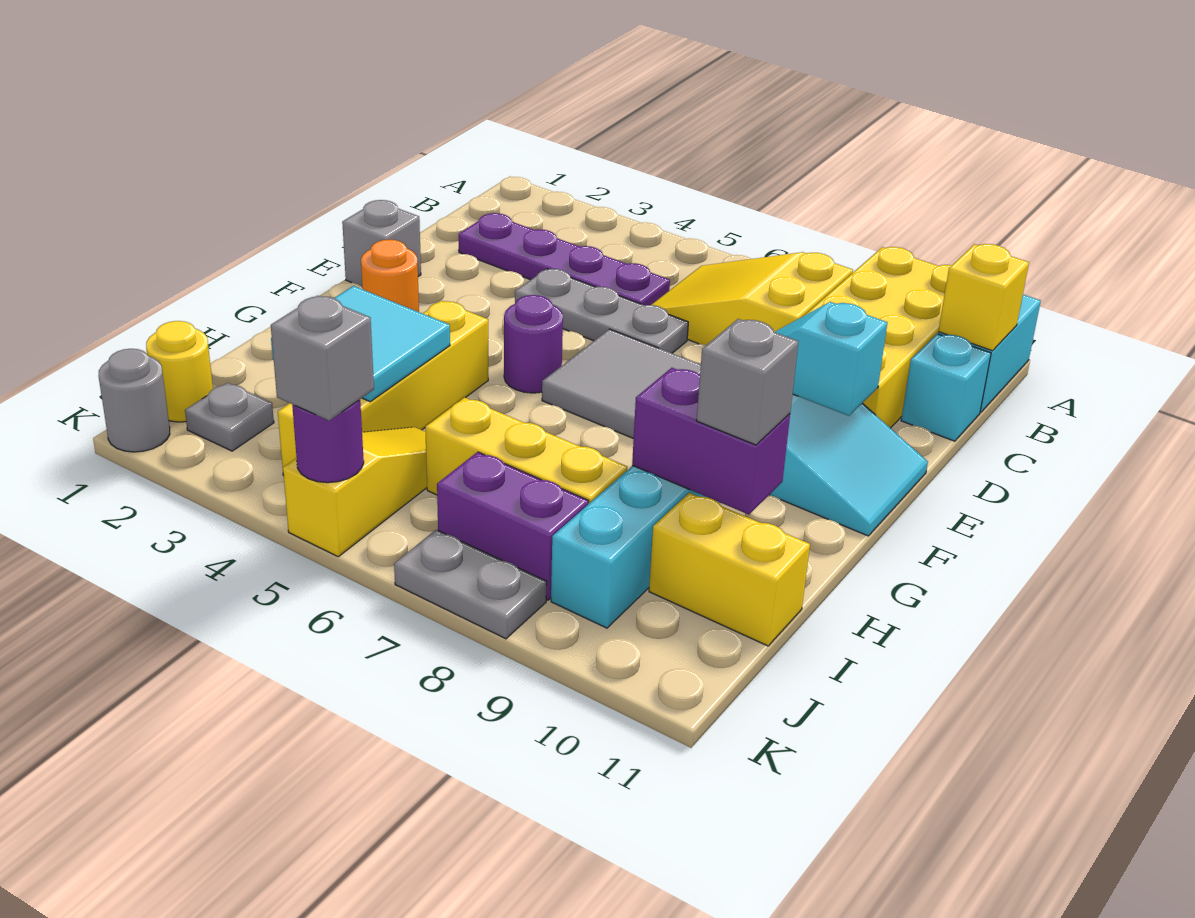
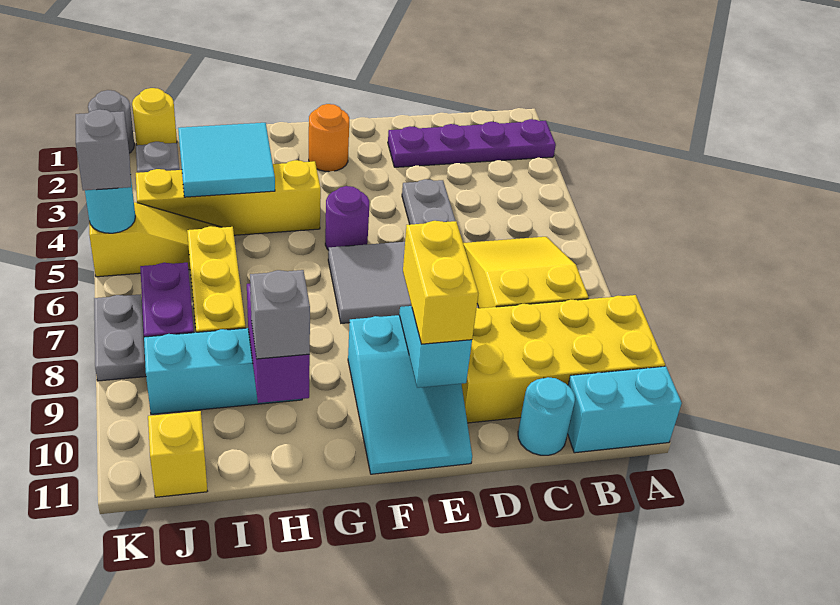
yellow brick B11 level 2 -> yellow brick J11 level 1
purple plate C2:C5 level 1 -> purple plate A2:D2 level 1
cyan brick C11 level 1 -> cyan round brick C11 level 1
grey brick E1 level 1 -> none
yellow brick I10:I11 level 1 -> yellow brick E9:E10 level 3
purple round brick K5 level 2 -> cyan round brick K5 level 2

